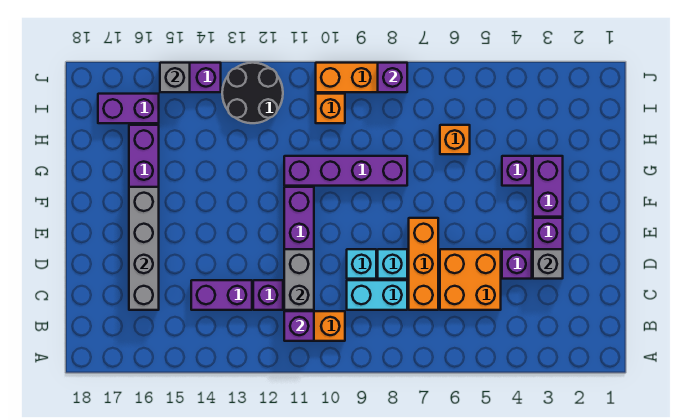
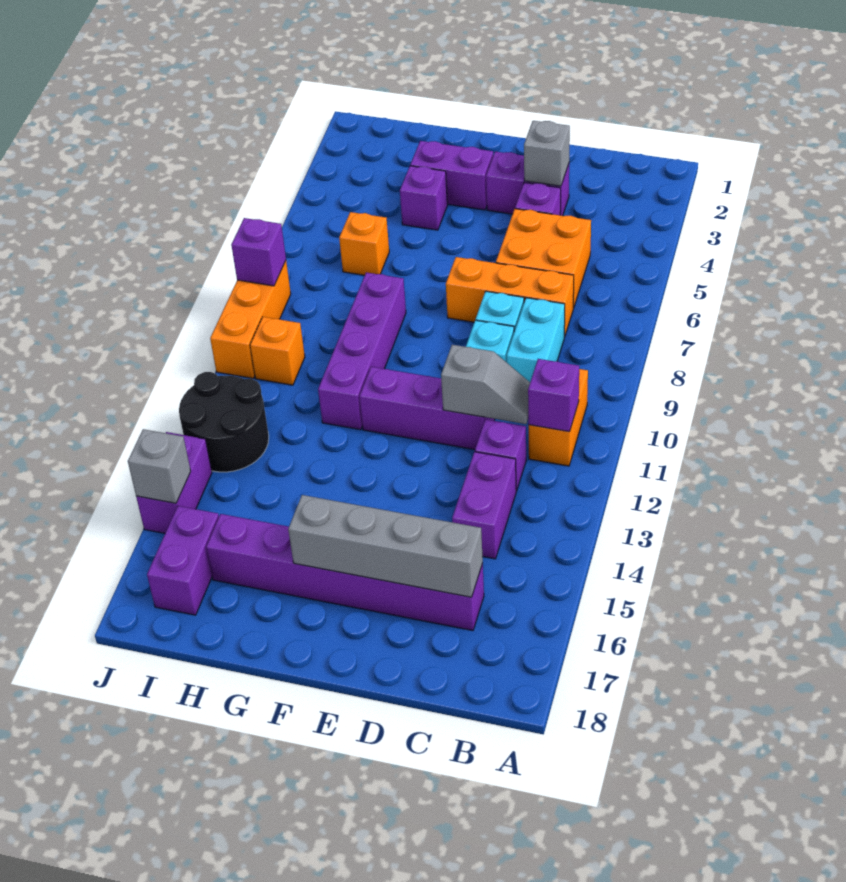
grey brick C11:D11 level 2 -> grey slope C11:D11 level 2 top D

